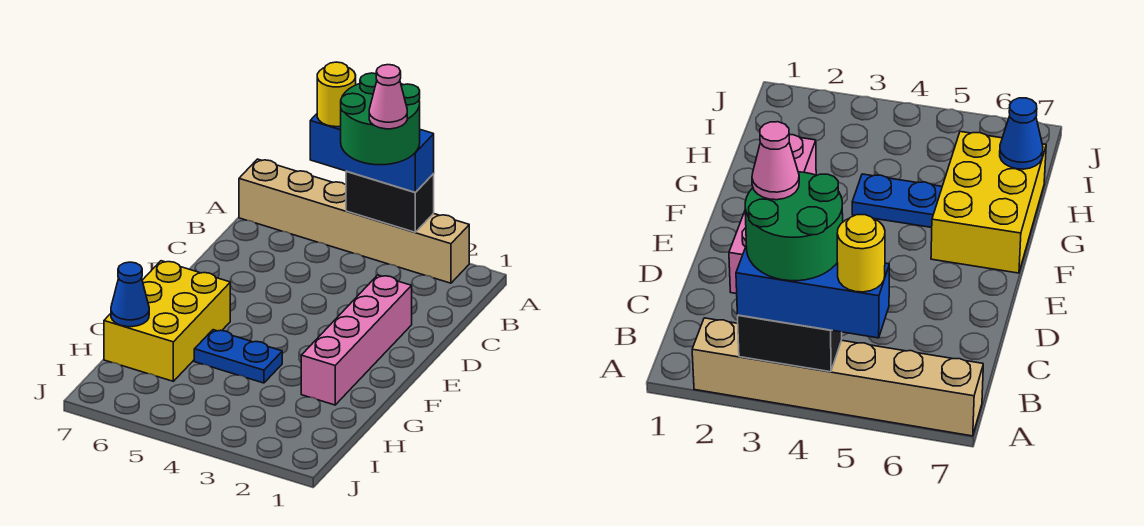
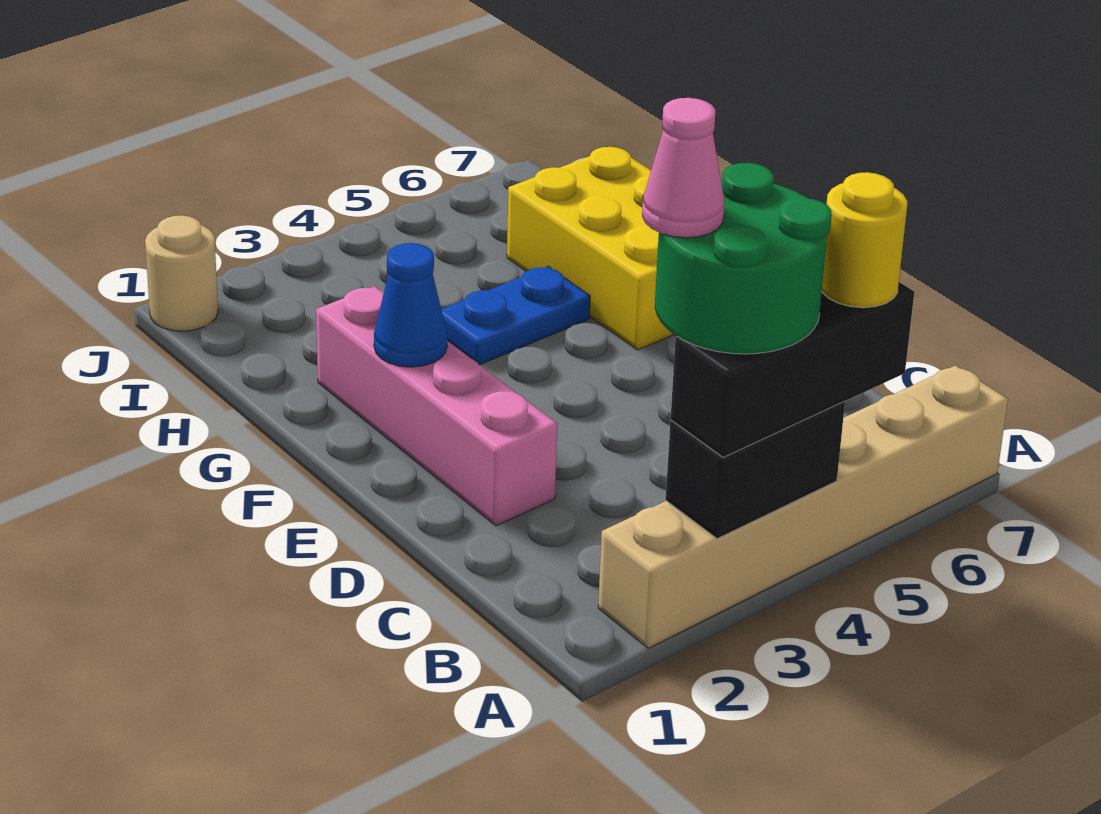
blue brick A3:A5 level 3 -> black brick A3:A5 level 3
blue cone H7 level 2 -> blue cone F2 level 2
none -> tan round brick J1 level 1

